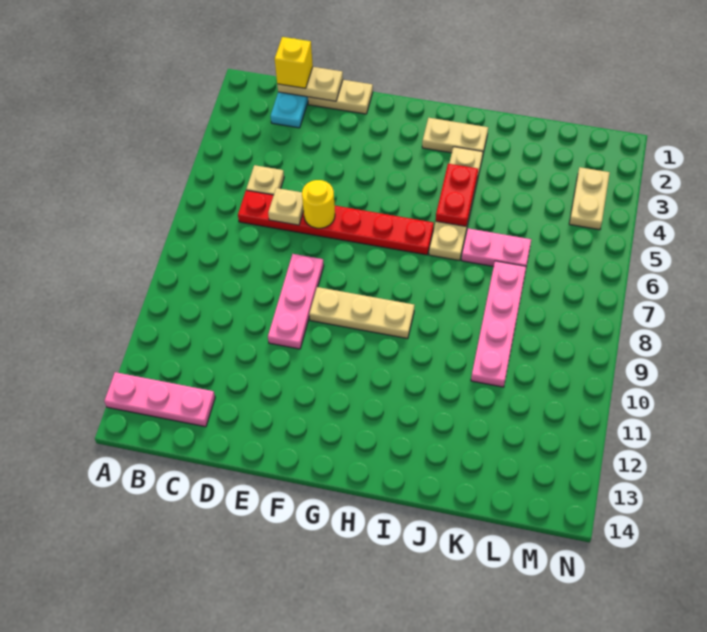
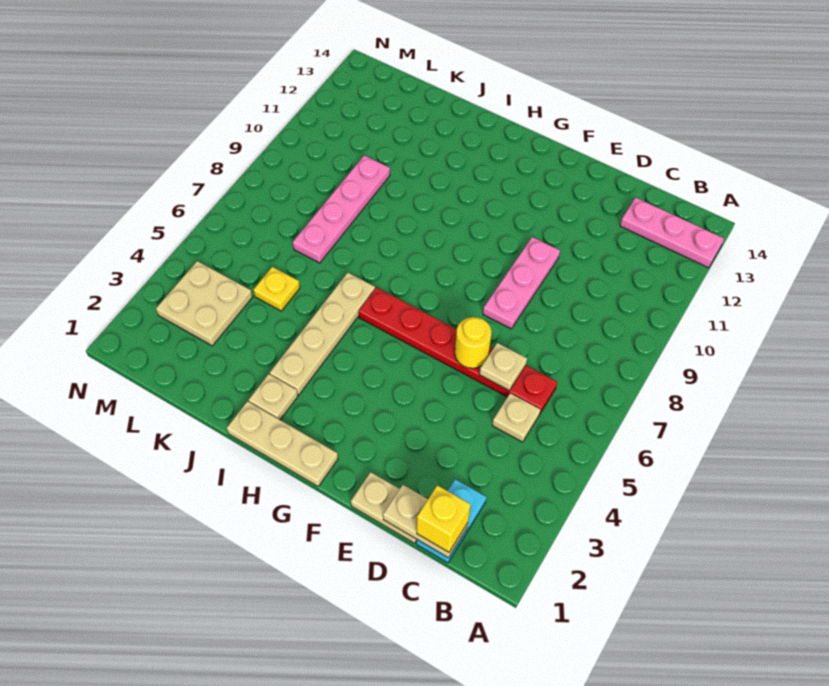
tan plate F9:H9 level 1 -> tan plate G1:I1 level 1
tan plate H2:I2 level 1 -> tan plate I2 level 1
red plate I4:I5 level 2 -> none
pink plate J6:K6 level 1 -> none
none -> yellow plate K5 level 1
tan plate M3:M4 level 1 -> tan plate L3:M4 level 1

